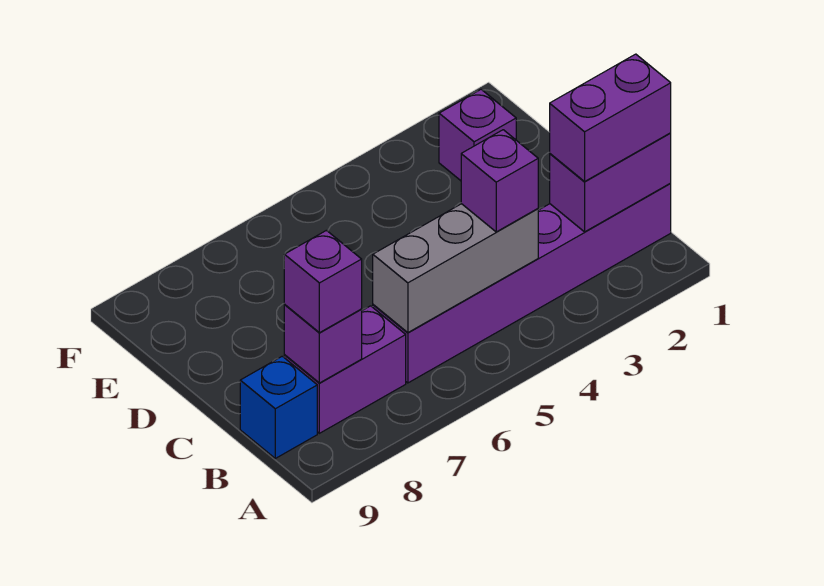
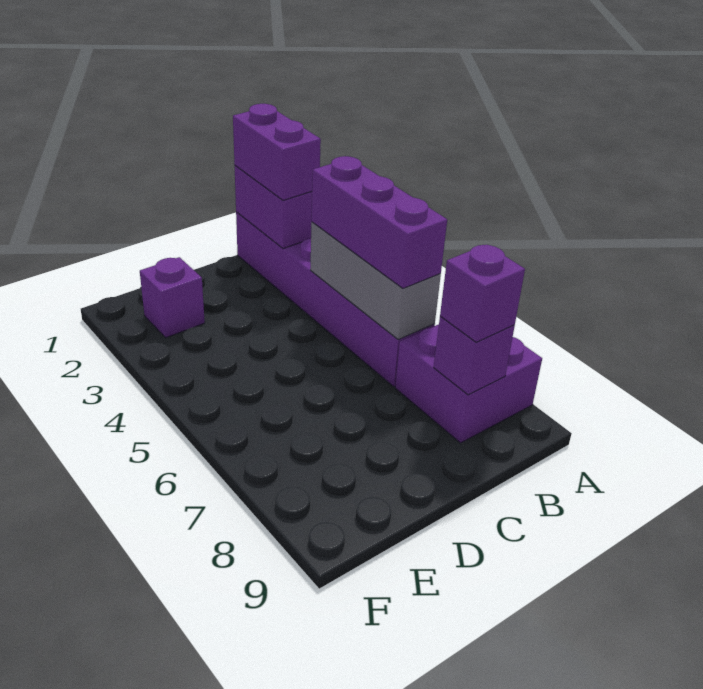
purple brick B4 level 3 -> purple brick B4:B6 level 3
purple brick B7:B8 level 1 -> purple brick A7:B8 level 1
blue brick B9 level 1 -> none

